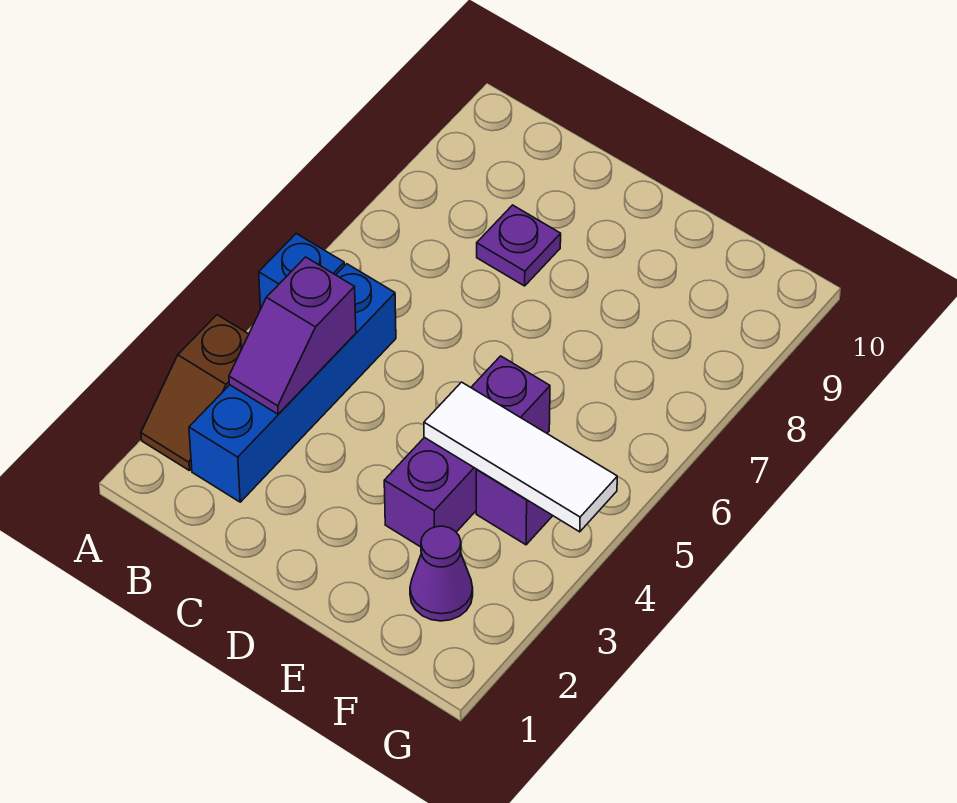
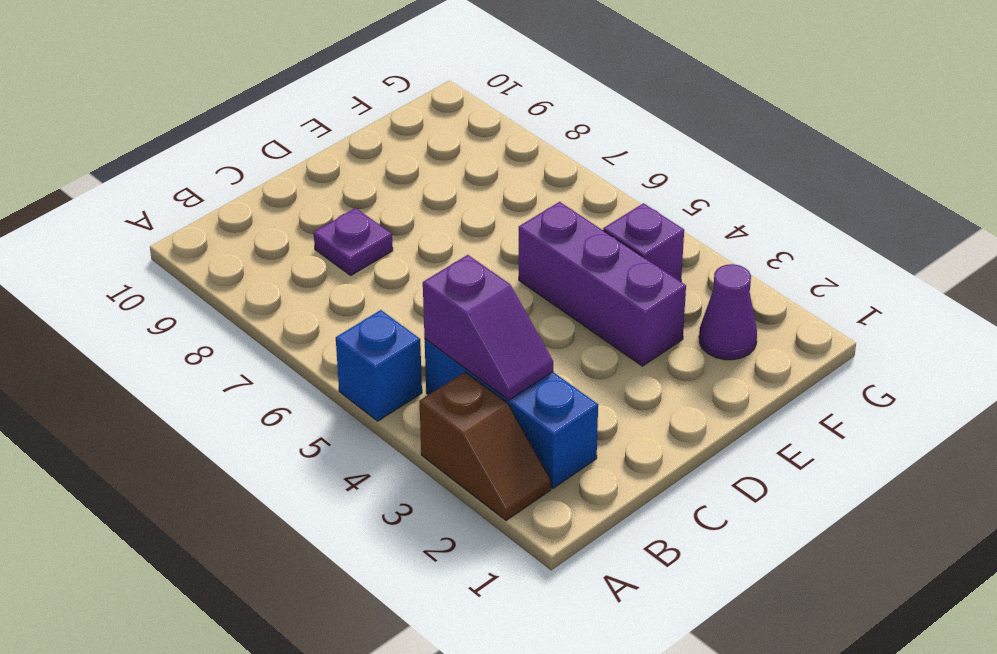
blue brick B2:B5 level 1 -> blue brick B2:B4 level 1
white tile E4:G4 level 2 -> none

